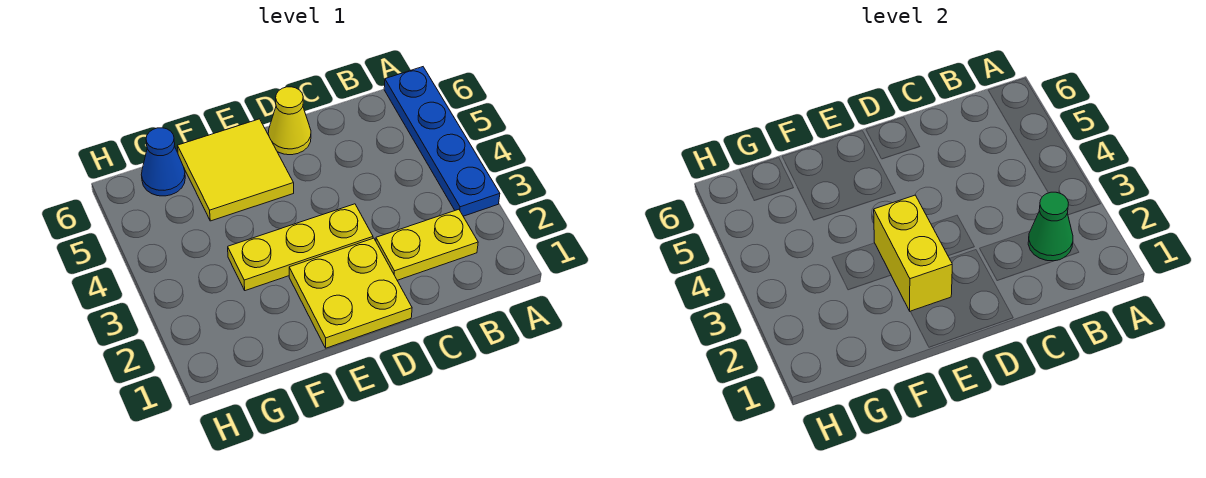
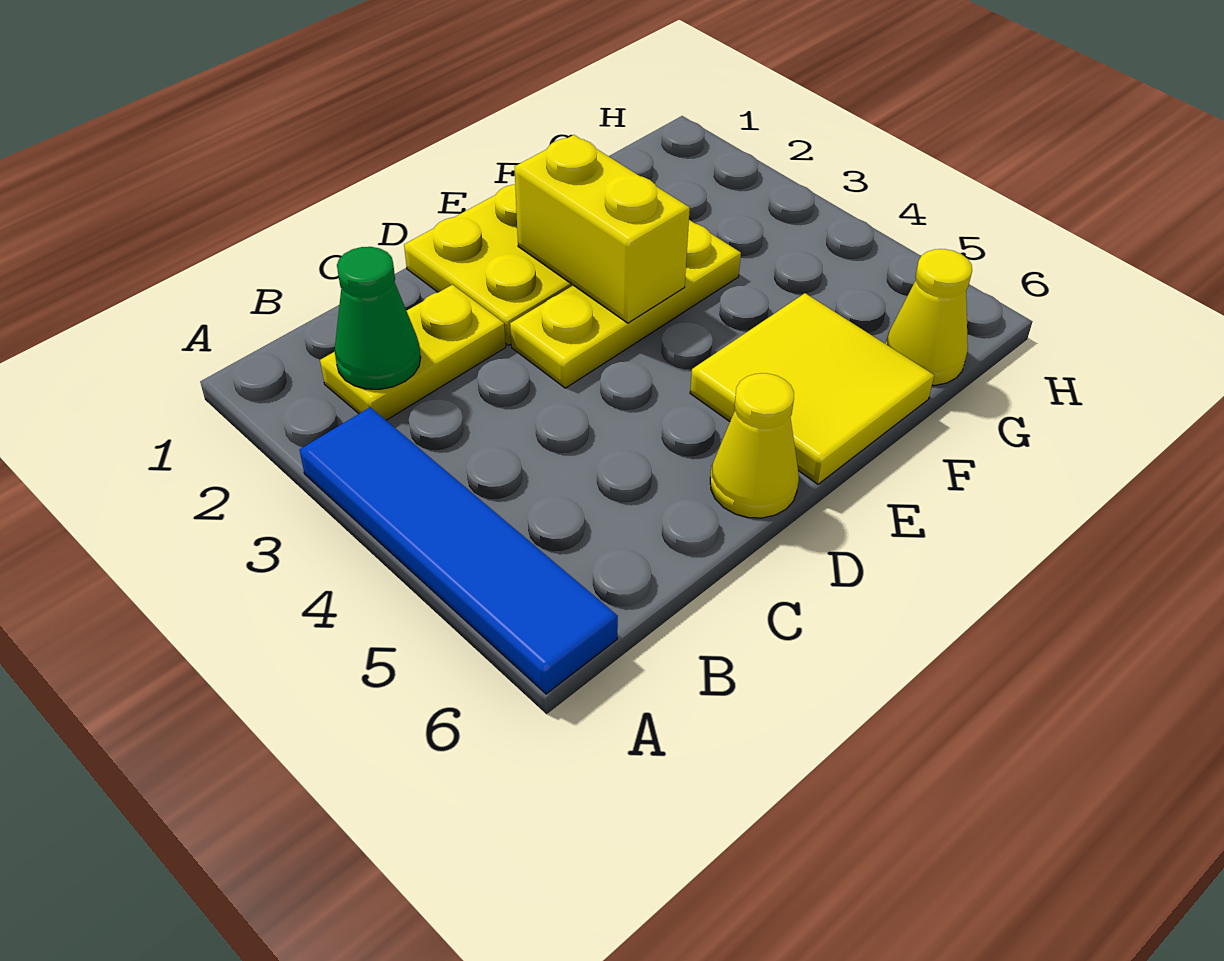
blue plate A3:A6 level 1 -> blue tile A3:A6 level 1
blue cone G6 level 1 -> yellow cone G6 level 1

